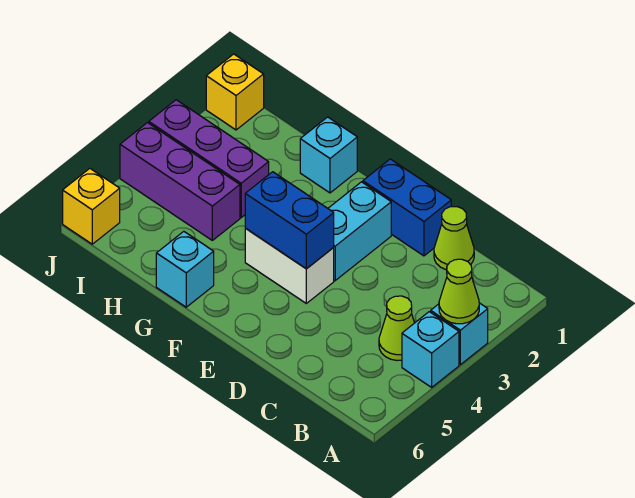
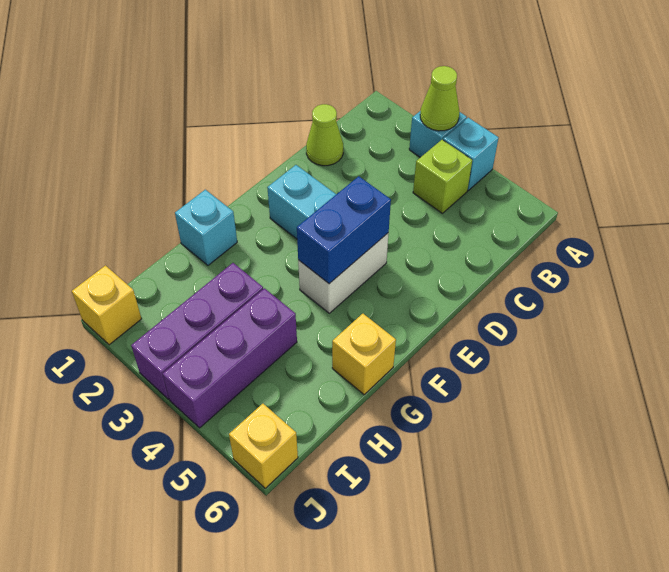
lime cone B4 level 1 -> lime brick B4 level 1
blue brick D1:E1 level 1 -> none
cyan brick G6 level 1 -> yellow brick G6 level 1

